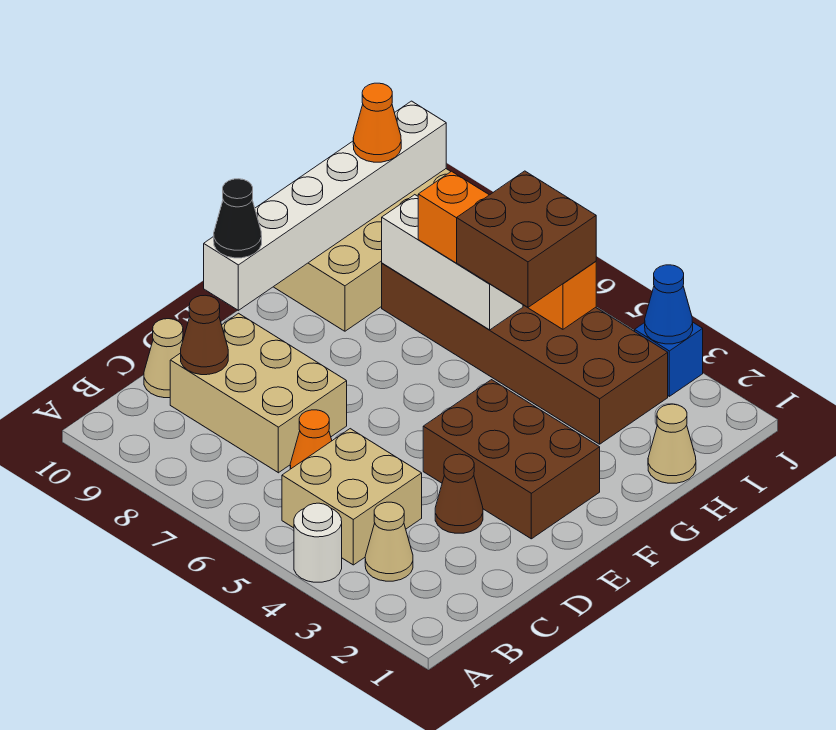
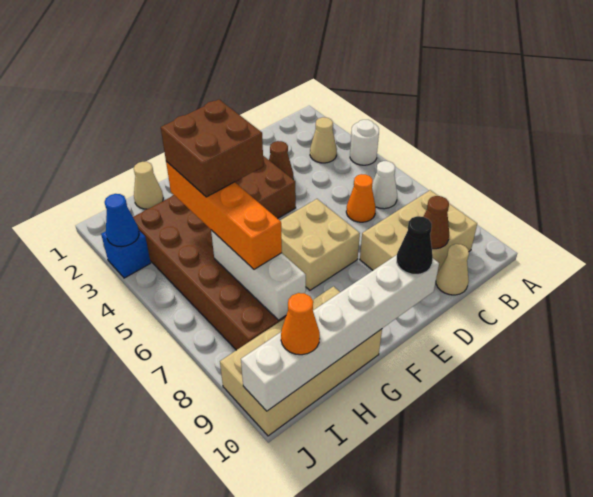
tan brick B4:C5 level 1 -> tan brick E6:F7 level 1
none -> white cone B6 level 1
tan brick C7:D9 level 1 -> tan brick B8:D9 level 1

